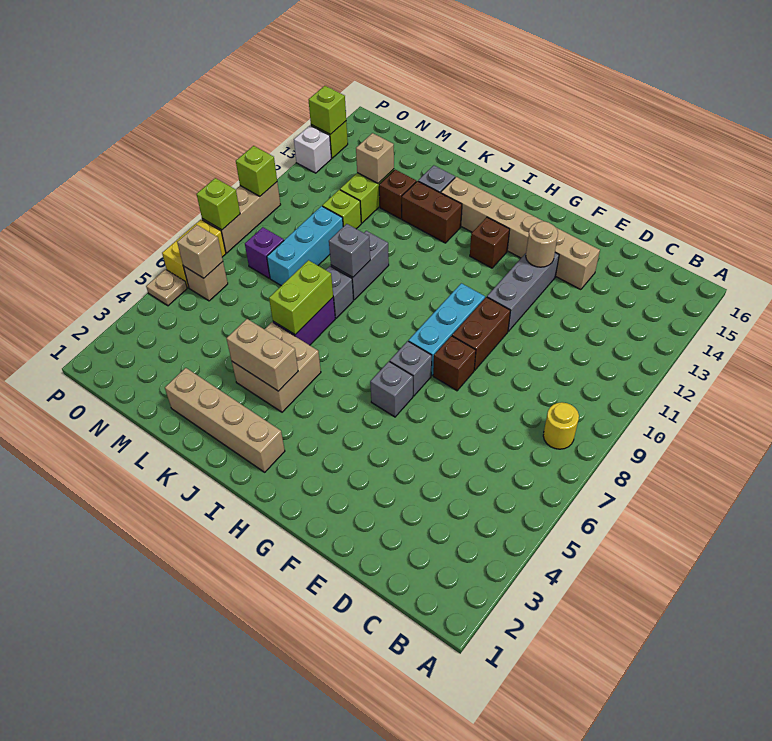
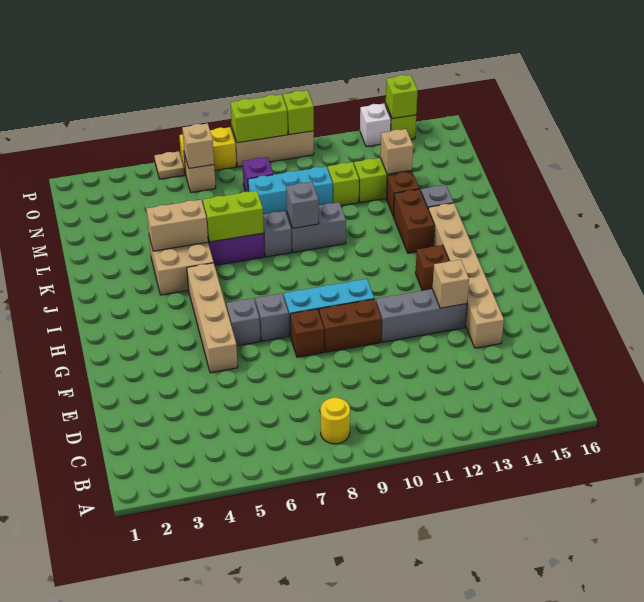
tan round brick F13 level 2 -> tan brick F13 level 2
tan brick I2:L2 level 1 -> tan brick F5:I5 level 1
tan brick J4:K4 level 2 -> tan brick K4:K5 level 2
lime brick P8 level 2 -> lime brick P8:P9 level 2

